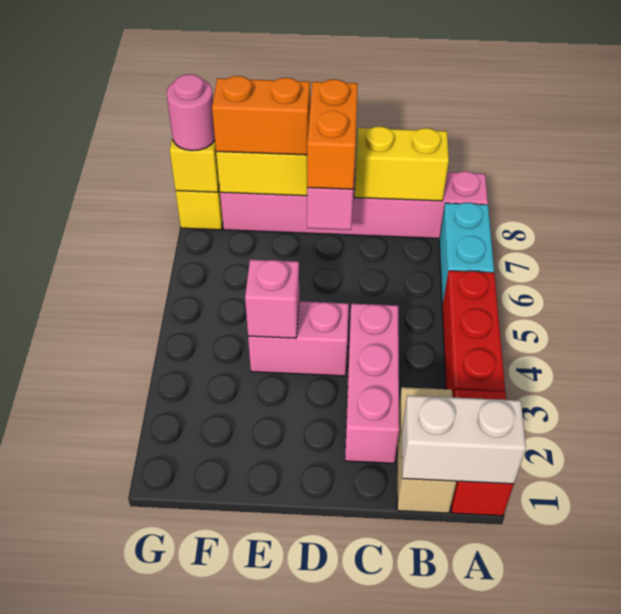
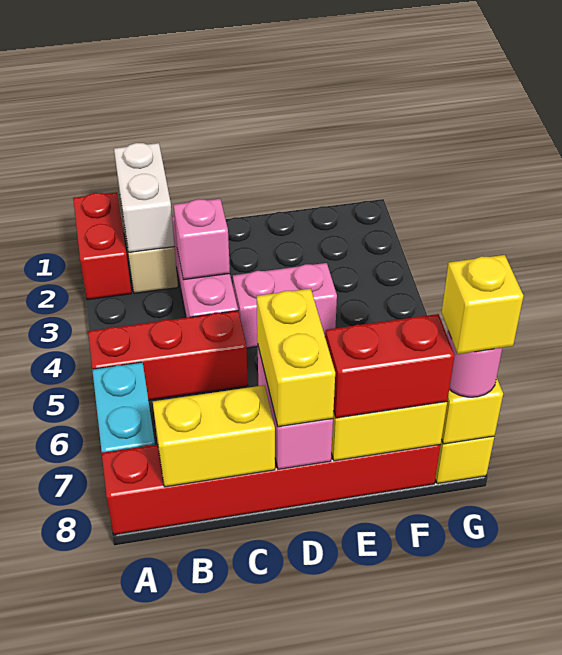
white brick A1:B1 level 2 -> white brick B1:B2 level 2
red brick A3:A5 level 1 -> red brick A5:C5 level 1
pink brick A8:F8 level 1 -> red brick A8:F8 level 1
orange brick D7:D8 level 3 -> yellow brick D7:D8 level 3
pink brick E4 level 2 -> pink brick C3 level 2
orange brick E8:F8 level 3 -> red brick E8:F8 level 3
none -> yellow brick G8 level 4

